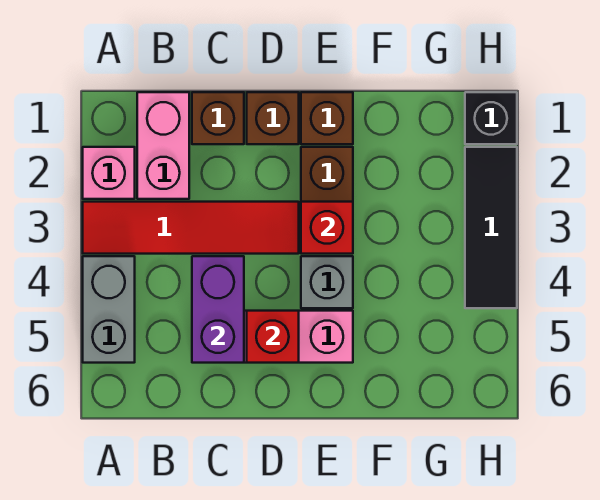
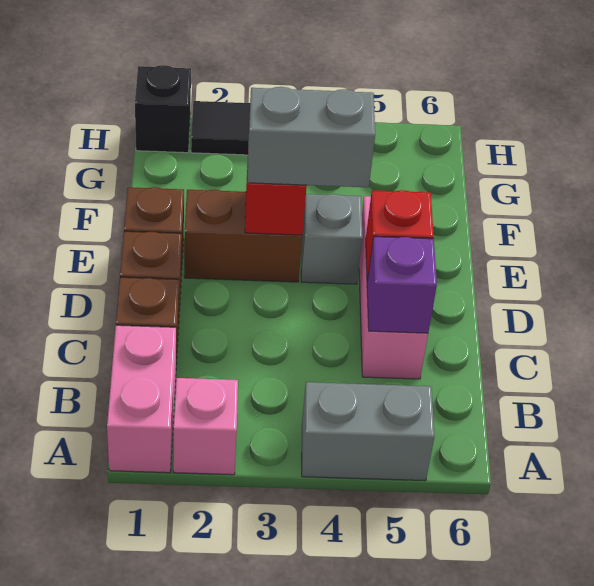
red tile A3:D3 level 1 -> none
pink brick B1:B2 level 1 -> pink brick A1:B1 level 1
purple brick C4:C5 level 2 -> purple brick C5 level 2
none -> grey brick E3:E4 level 3

